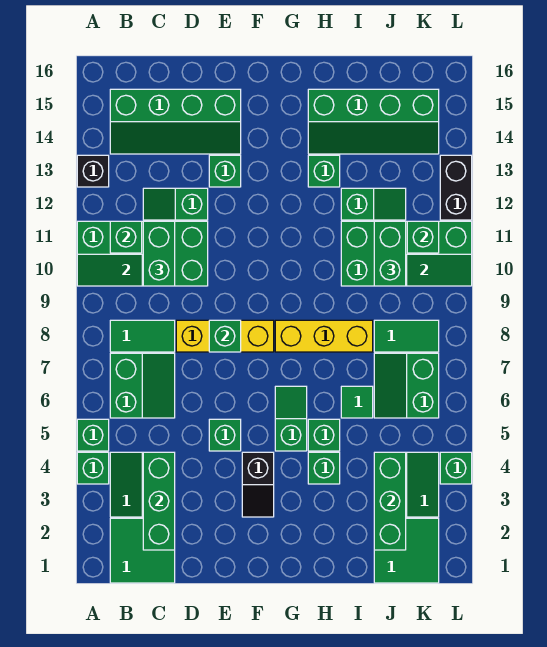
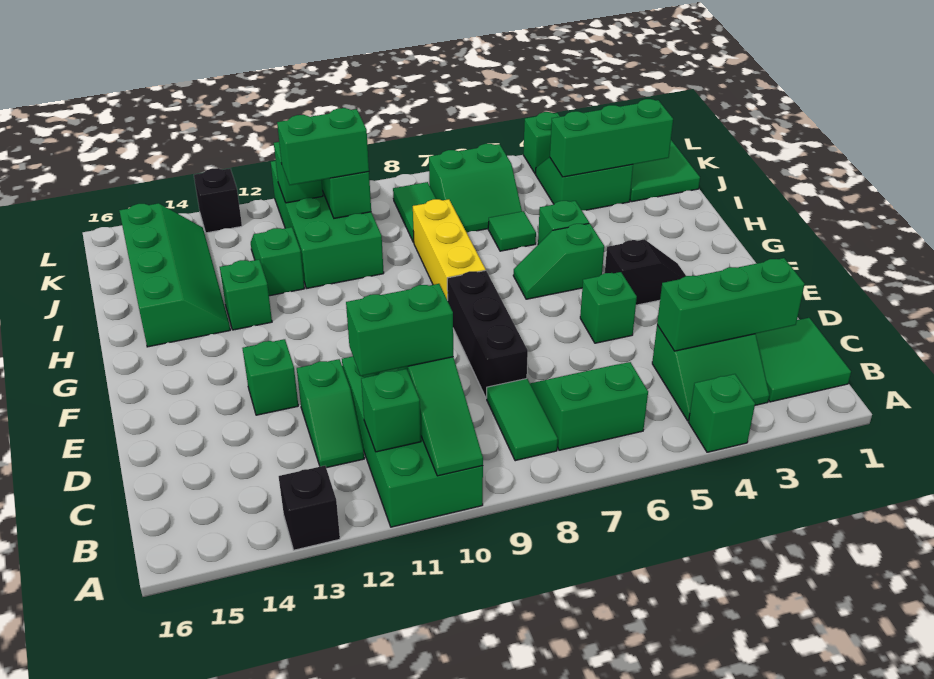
green brick A5 level 1 -> none
green slope B14:E15 level 1 top 15 -> none
yellow brick D8:F8 level 1 -> black brick D8:F8 level 1
green brick E8 level 2 -> none
green brick H4 level 1 -> none
black brick L12:L13 level 1 -> black brick L13 level 1

